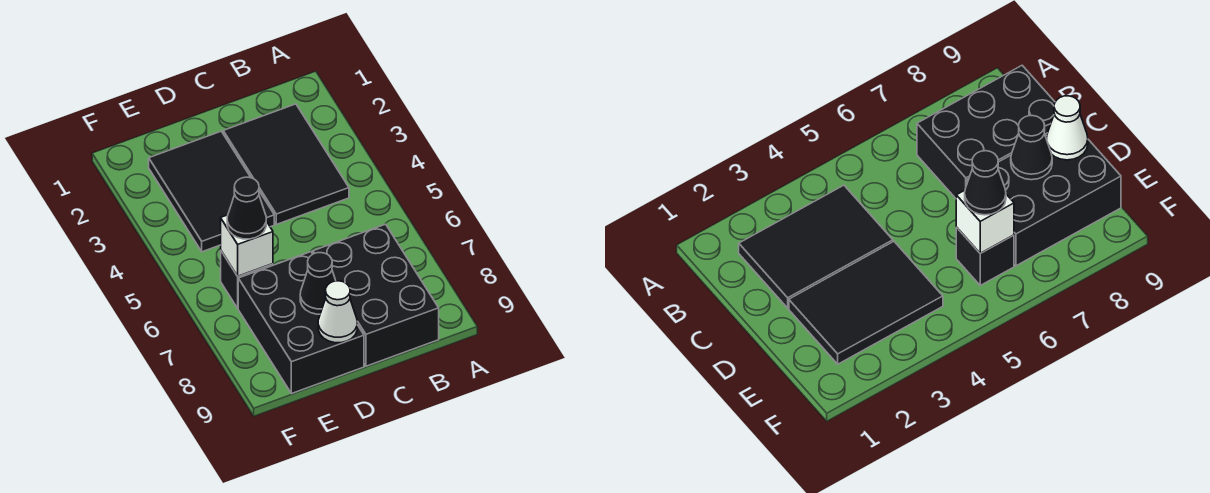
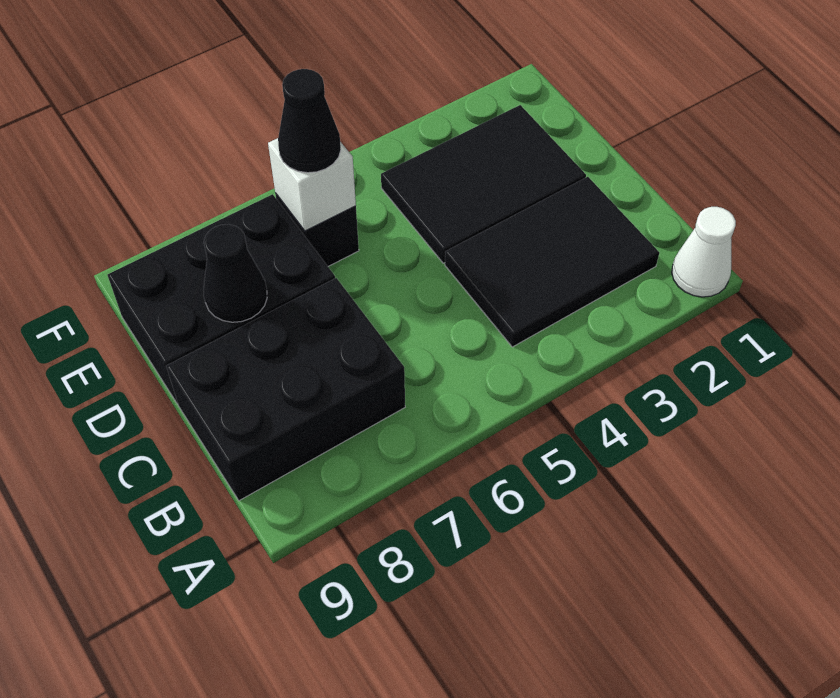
white cone D9 level 2 -> white cone A1 level 1

